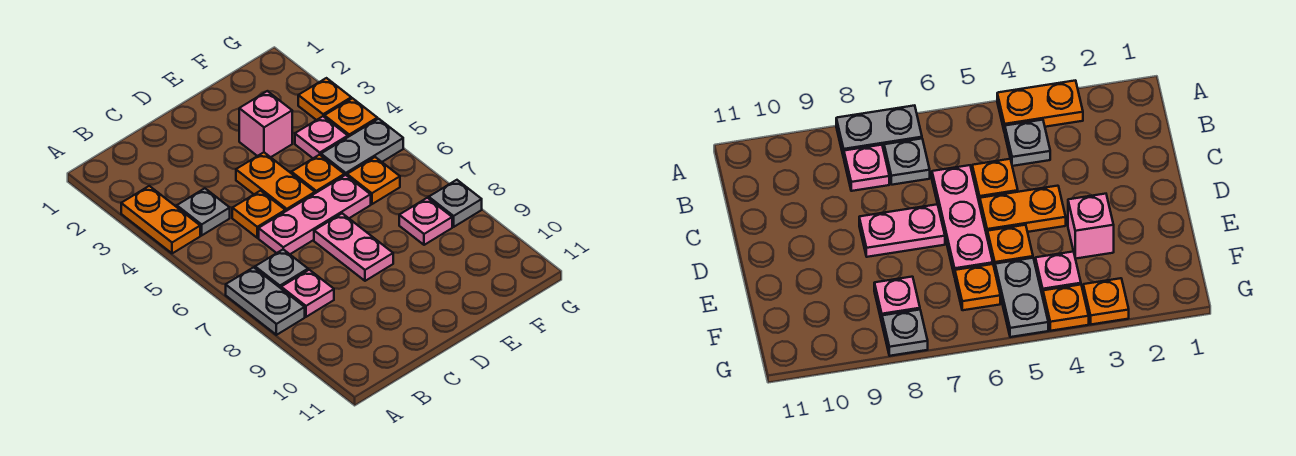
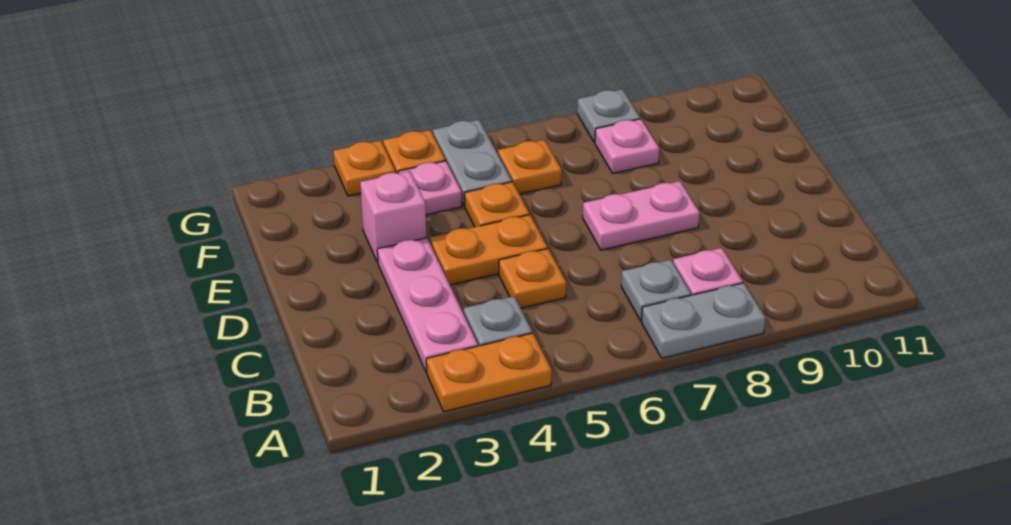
pink plate C6:E6 level 1 -> pink plate B3:D3 level 1

